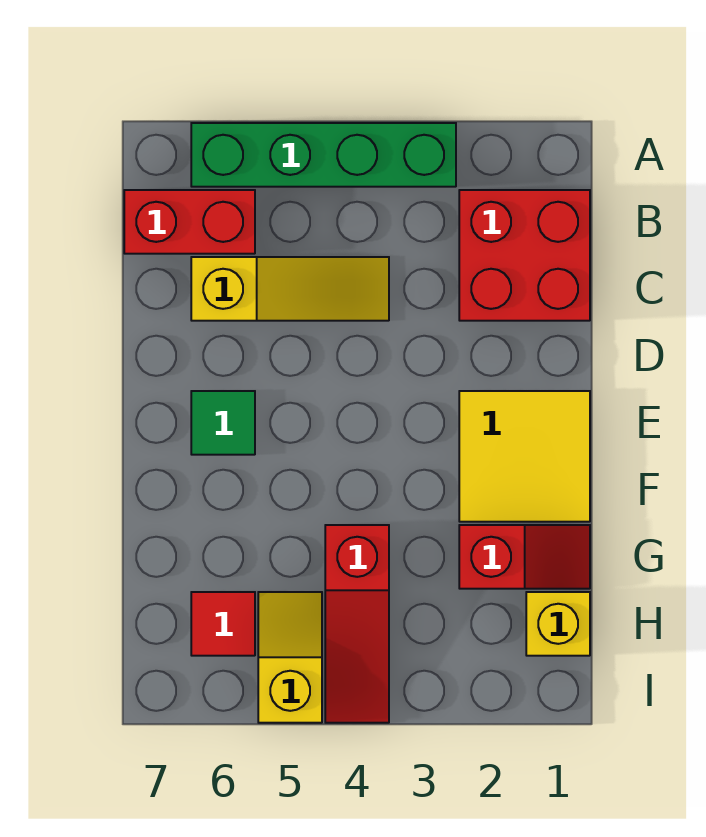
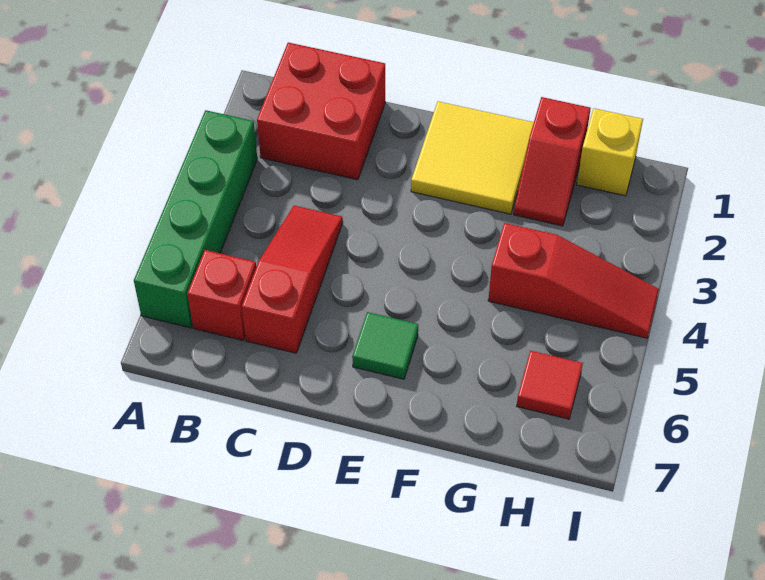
red brick B6:B7 level 1 -> red brick B6 level 1
yellow slope C4:C6 level 1 top 6 -> red slope C4:C6 level 1 top 6
red slope G1:G2 level 1 top 2 -> red slope G1:G2 level 1 top 1
yellow slope H5:I5 level 1 top I -> none

